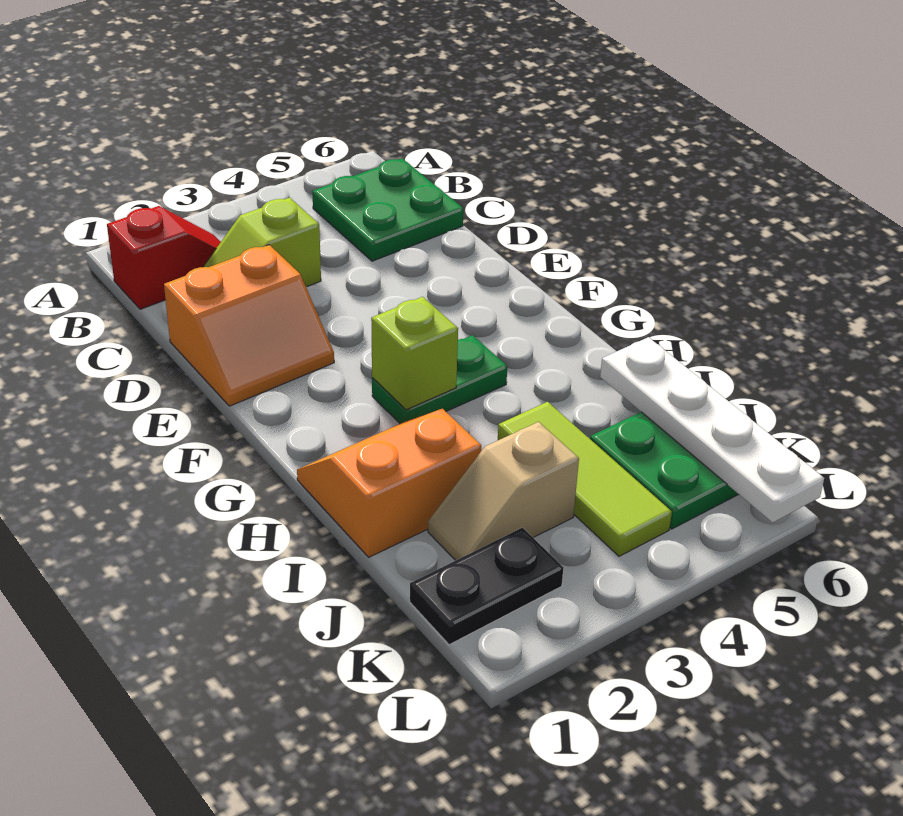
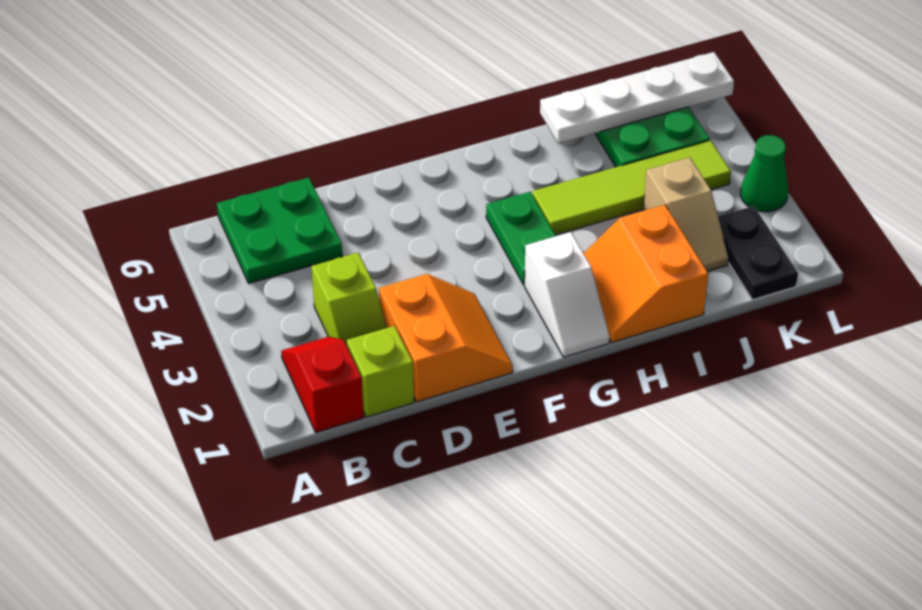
none -> white slope G1:G2 level 1 top 2
lime brick G3 level 2 -> lime brick C1 level 1
lime tile I4:K4 level 1 -> lime tile H4:K4 level 1
none -> green cone L3 level 1

